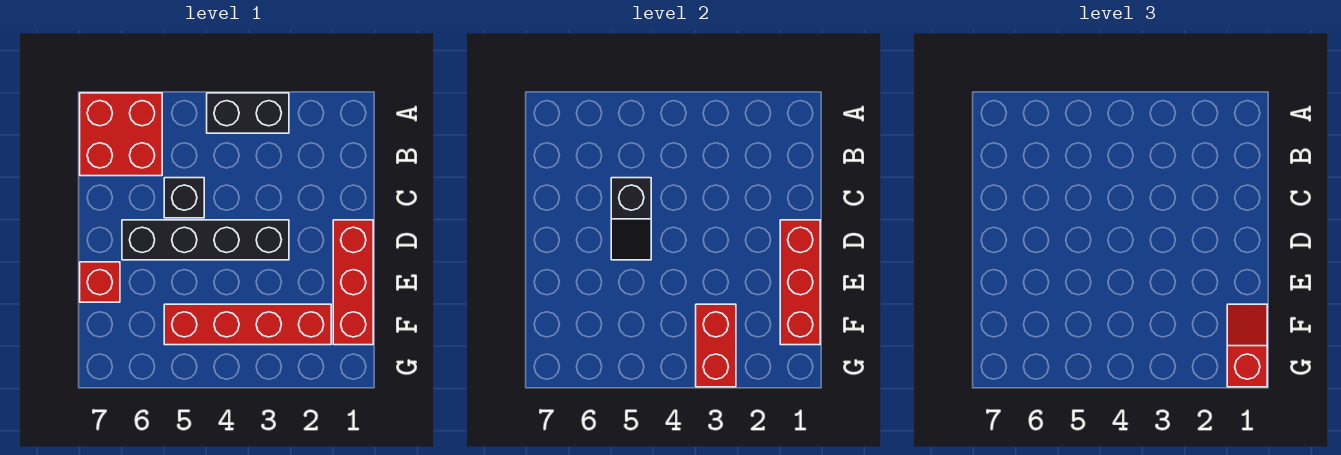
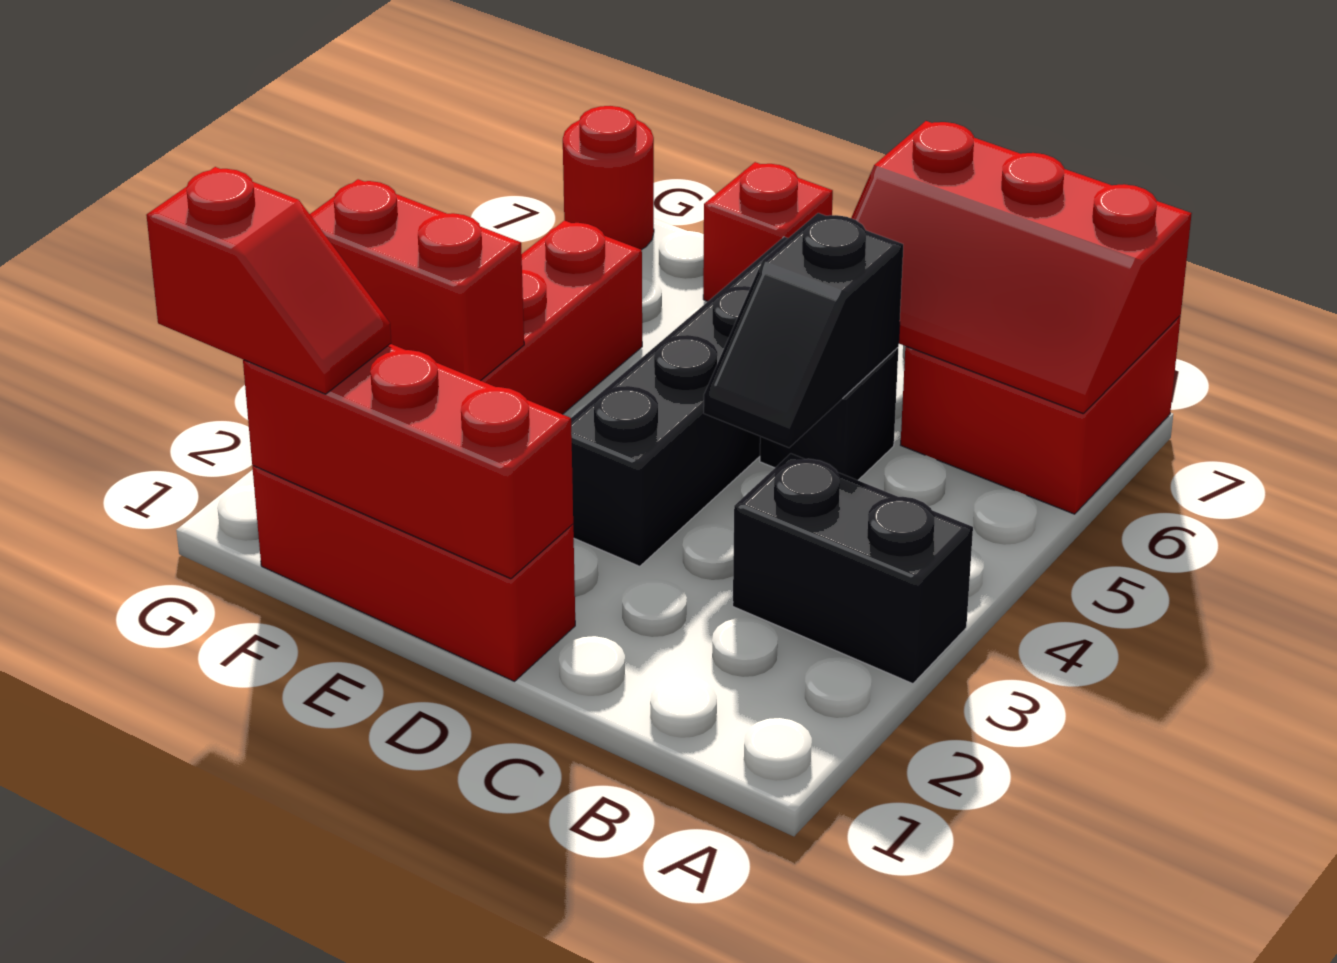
black brick A3:A4 level 1 -> black brick A3:B3 level 1
none -> red slope A6:C7 level 2 top 7
black slope C5:D5 level 2 top C -> black slope C4:C5 level 2 top 5
none -> red round brick G7 level 1

